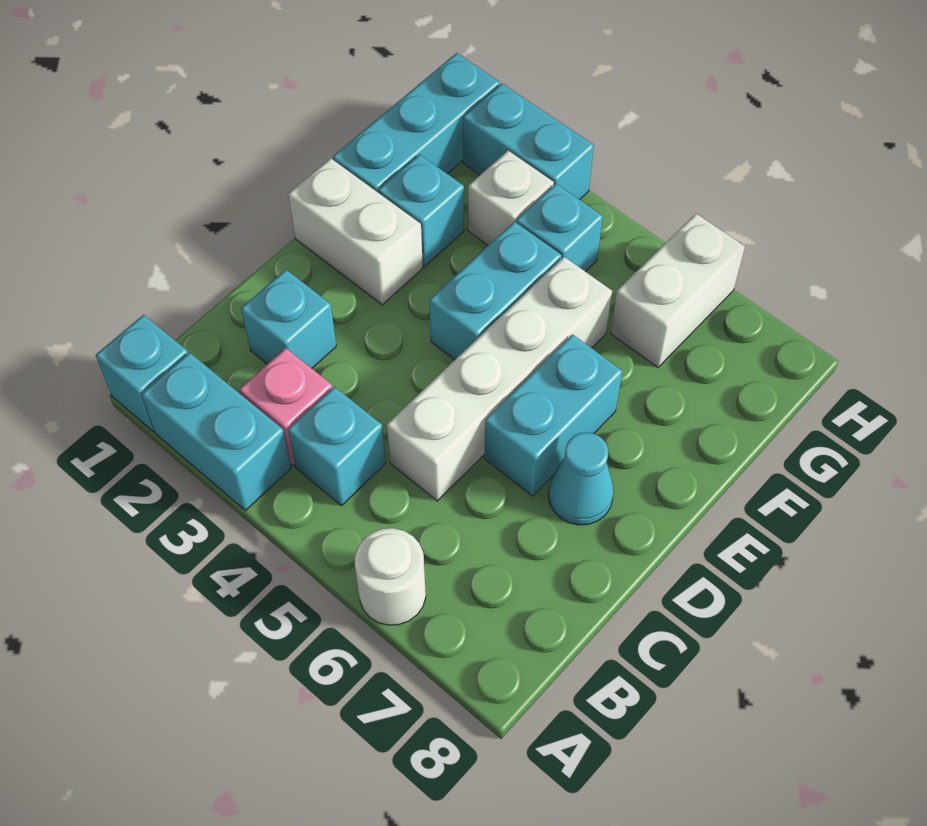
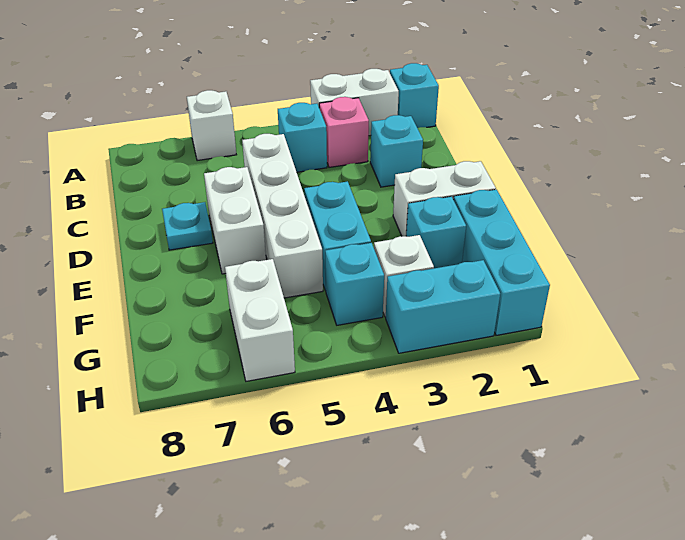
cyan brick A2:A3 level 1 -> white brick A2:A3 level 1
white round brick A6 level 1 -> white brick A6 level 1
cyan brick D6:E6 level 1 -> white brick D6:E6 level 1
cyan cone D7 level 1 -> cyan plate D7 level 1

